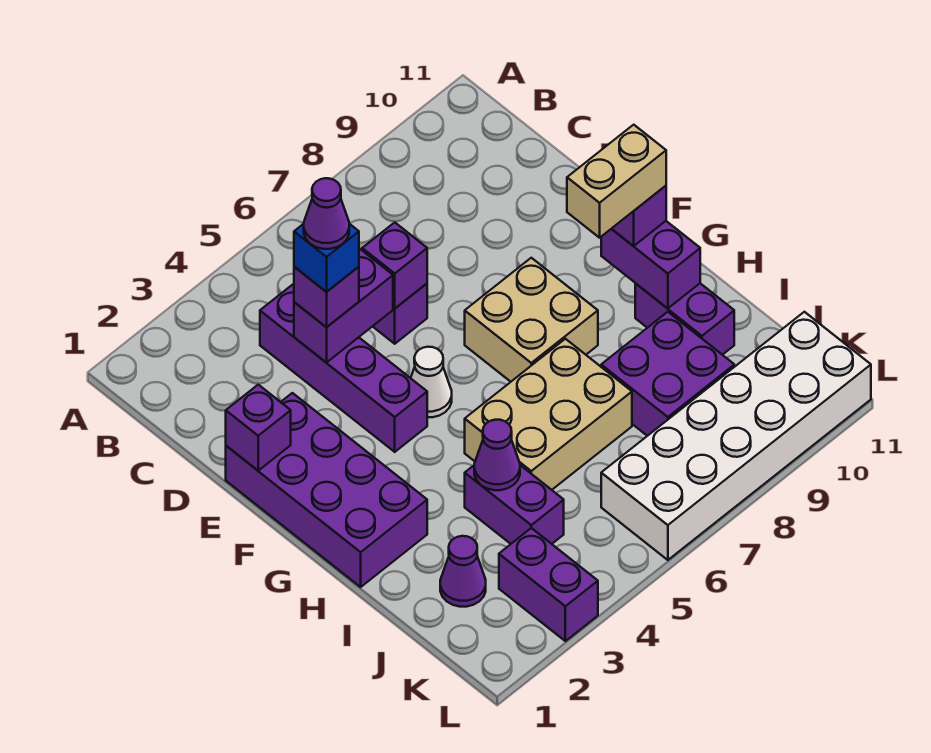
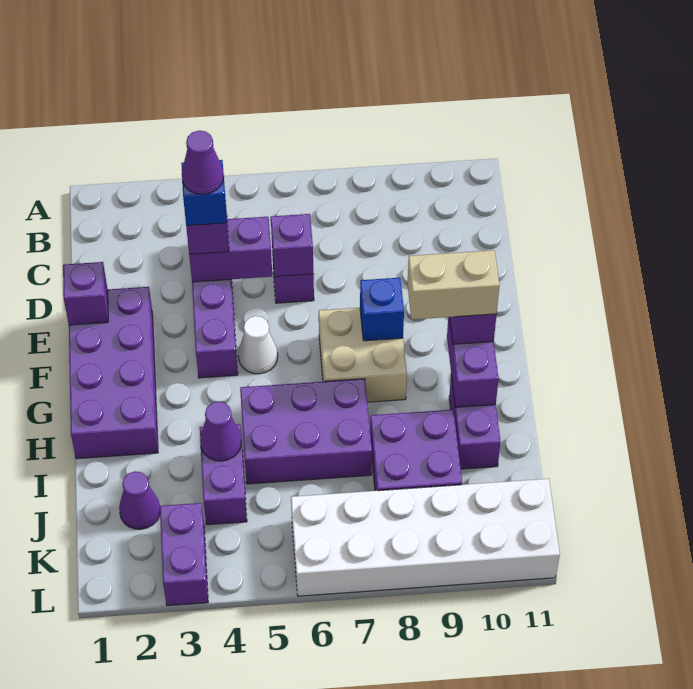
none -> blue brick F8 level 2
tan brick H5:I7 level 1 -> purple brick H5:I7 level 1

